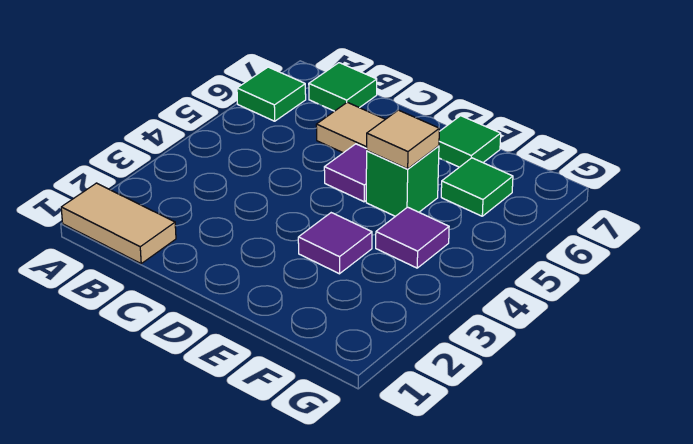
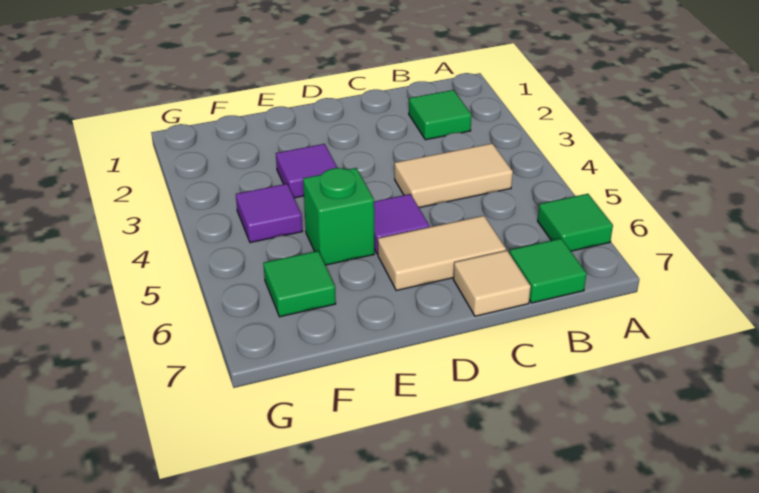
tan tile A1:B1 level 1 -> tan tile B4:C4 level 1
tan tile E5 level 2 -> tan tile C7 level 1
green tile E7 level 1 -> green tile B2 level 1

